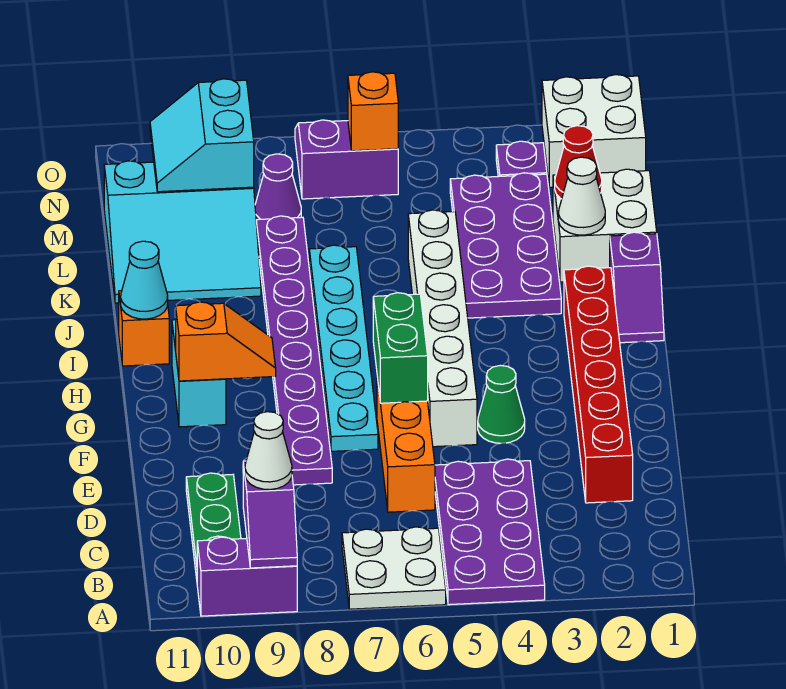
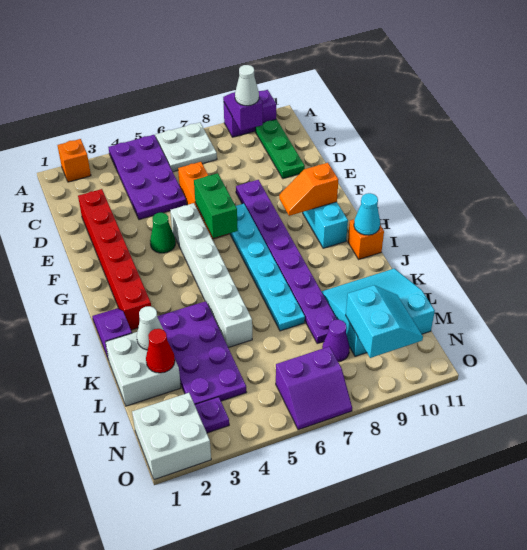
orange brick N6 level 2 -> orange brick A2 level 1

